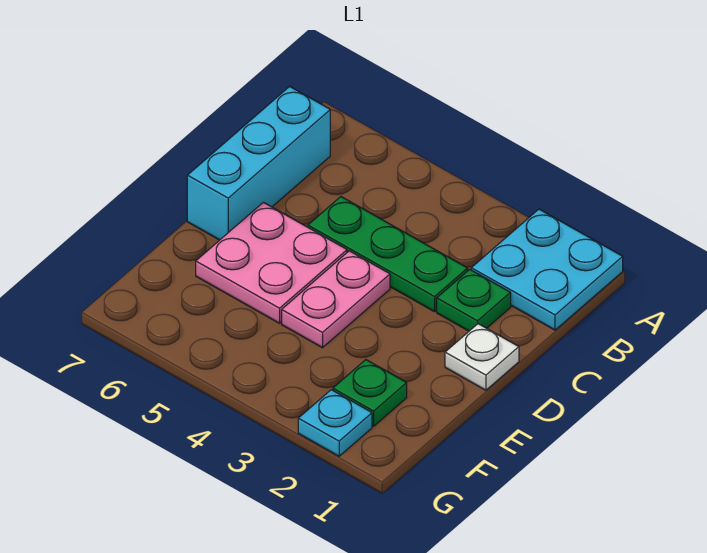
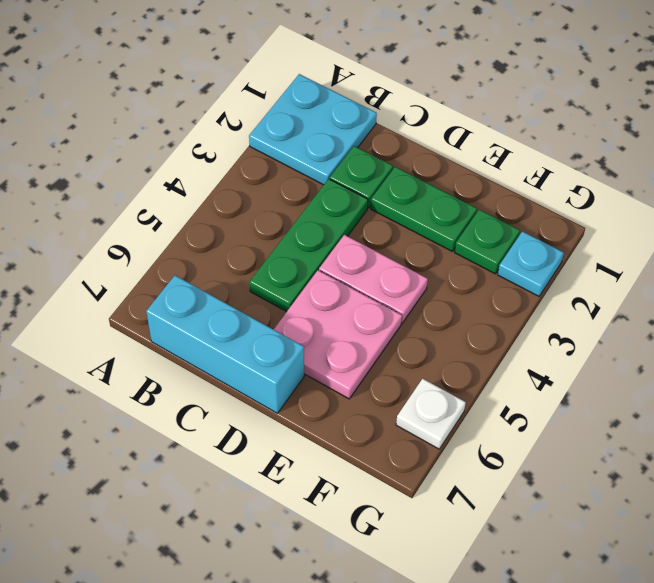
white plate D1 level 1 -> white plate G6 level 1
none -> green plate D2:E2 level 1

